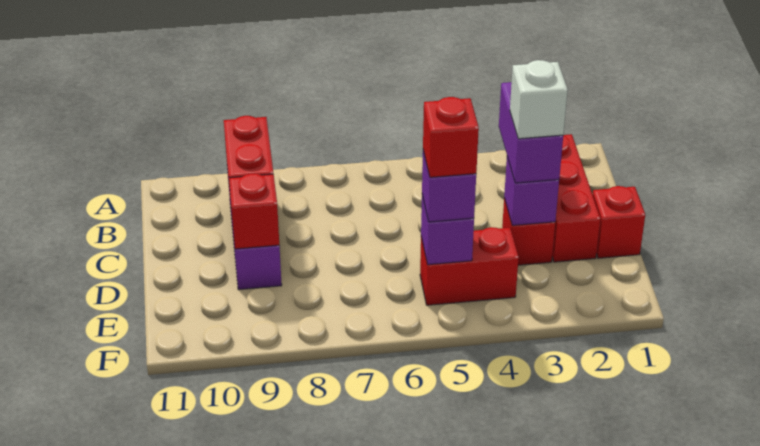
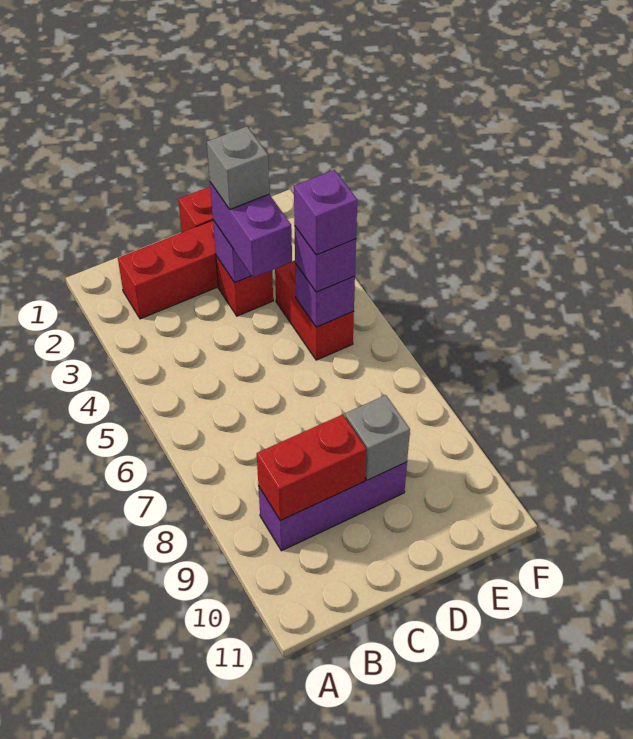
purple brick C3:D3 level 3 -> purple brick D3:D4 level 3
white brick D3 level 4 -> grey brick D3 level 4
red brick D9 level 2 -> grey brick D9 level 2
red brick E5 level 4 -> purple brick E5 level 4

